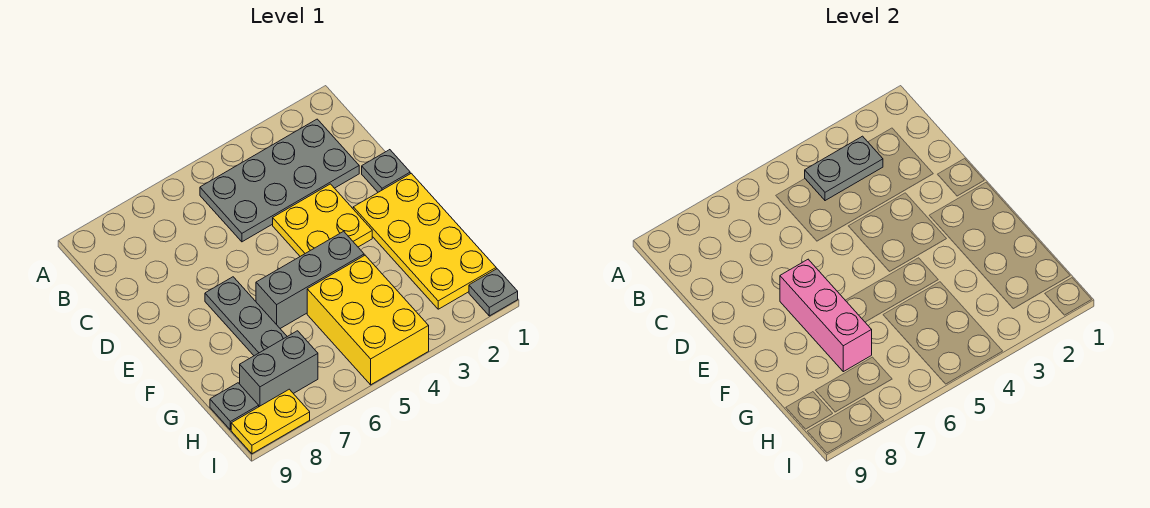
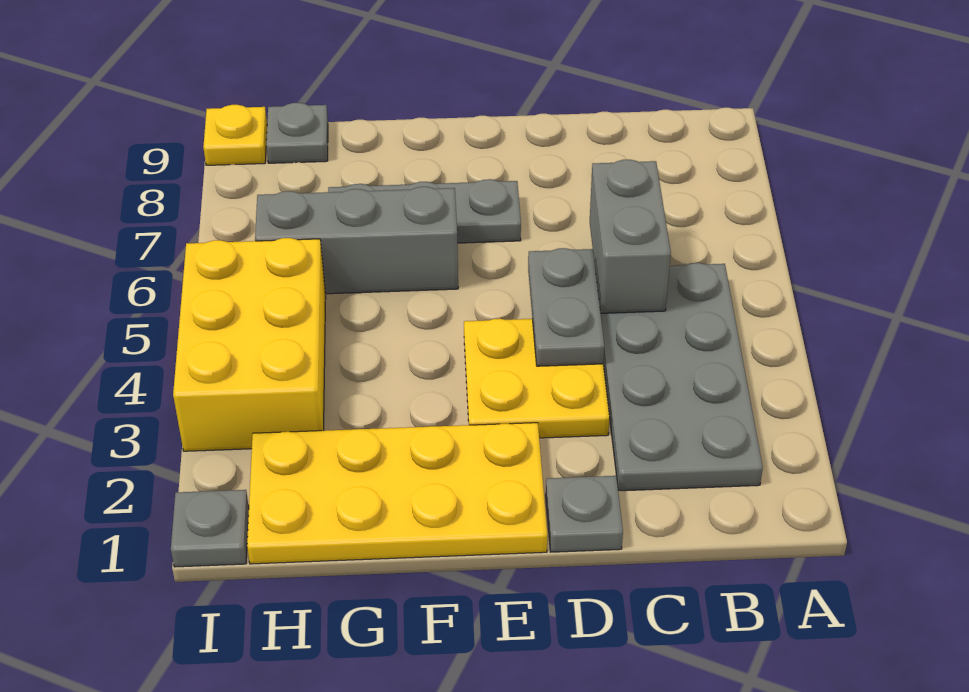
grey plate B3:B4 level 2 -> grey plate D4:D5 level 2
pink brick E7:G7 level 2 -> none
grey brick F4:F6 level 1 -> grey brick F6:H6 level 1
yellow brick G4:I5 level 1 -> yellow brick H3:I5 level 1
grey brick H7:H8 level 1 -> grey brick C5:C6 level 2
yellow plate I8:I9 level 1 -> yellow plate I9 level 1

